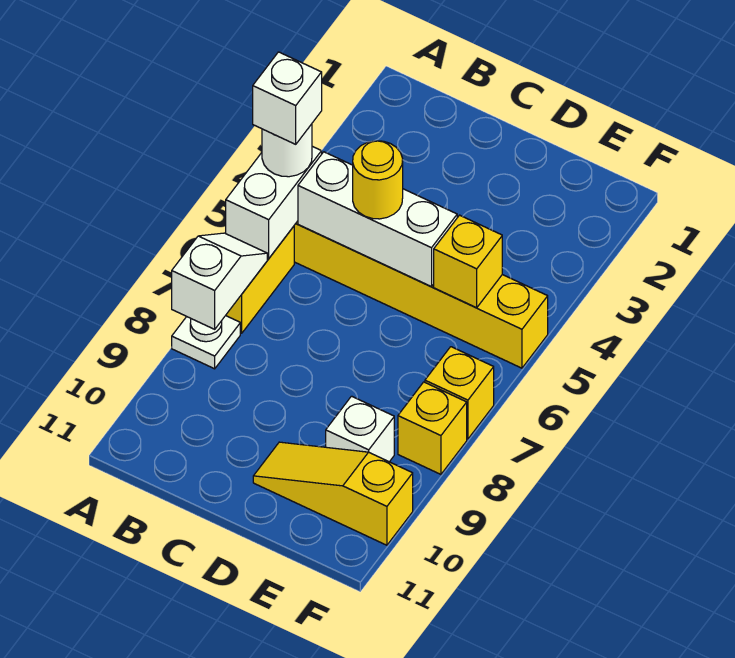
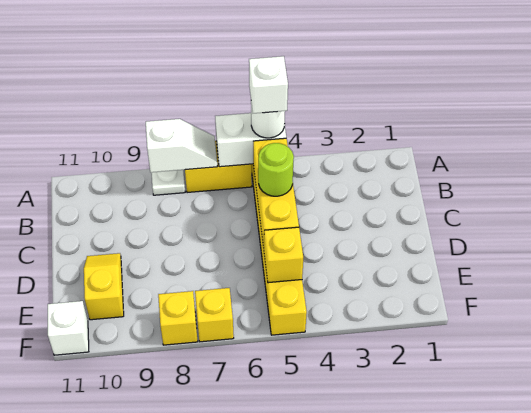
white brick B5:D5 level 2 -> yellow brick B5:D5 level 2
yellow round brick C5 level 3 -> lime round brick C5 level 3
yellow slope D10:F10 level 1 top F -> yellow slope D10:E10 level 1 top E
white brick E9 level 1 -> white brick F11 level 1

